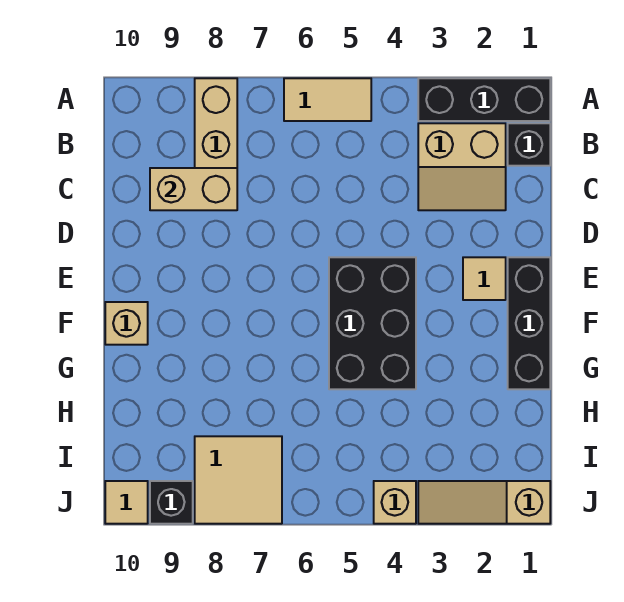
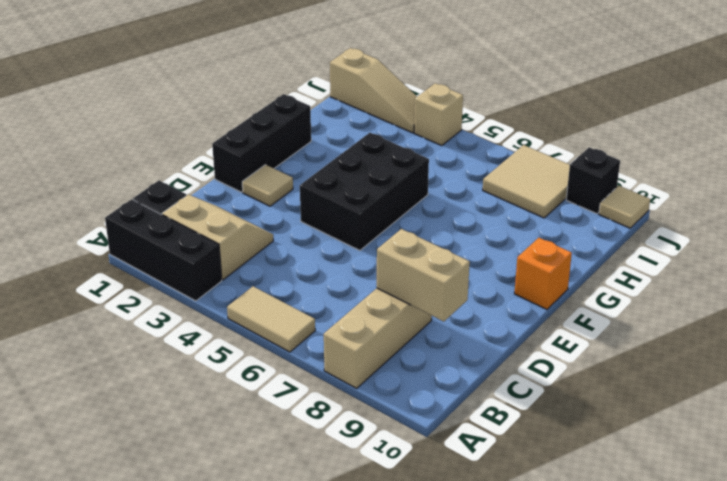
tan brick F10 level 1 -> orange brick F10 level 1

